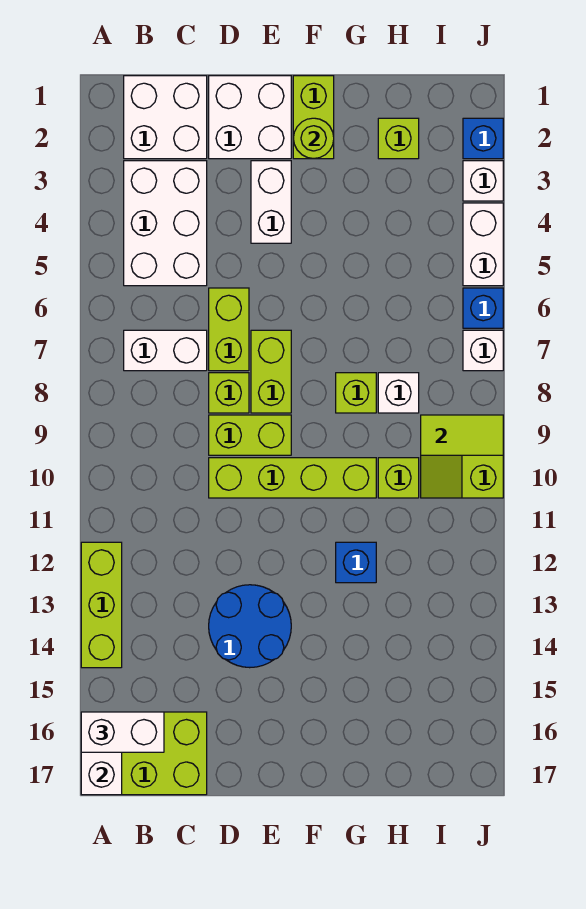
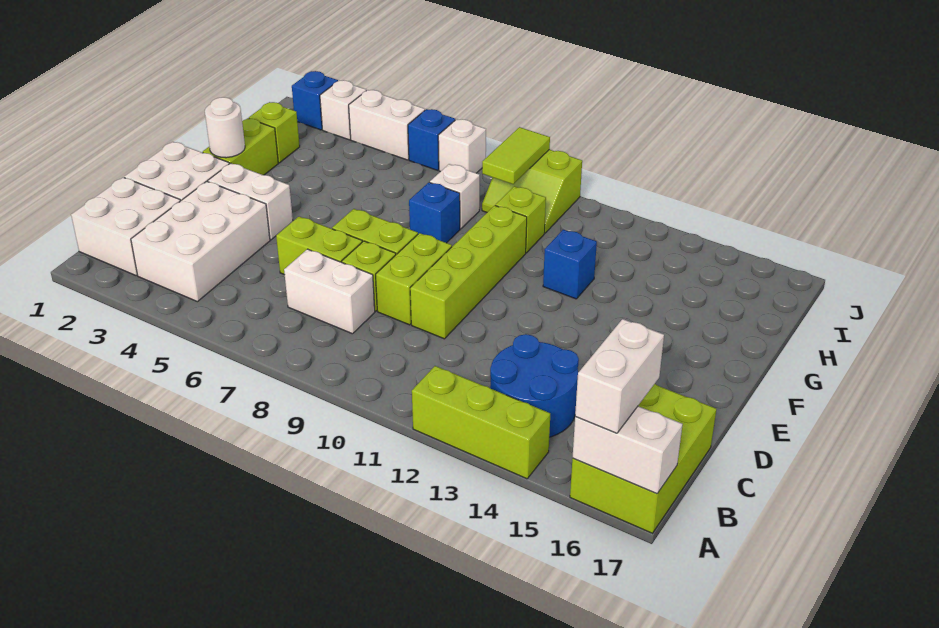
white brick B3:C5 level 1 -> white brick B3:D4 level 1
white brick B7:C7 level 1 -> white brick C7:C8 level 1
blue round brick D13:E14 level 1 -> blue round brick B13:C14 level 1
lime brick F1:F2 level 1 -> lime brick F2:G2 level 1
lime round brick F2 level 2 -> white round brick F2 level 2
lime brick G8 level 1 -> blue brick G8 level 1

